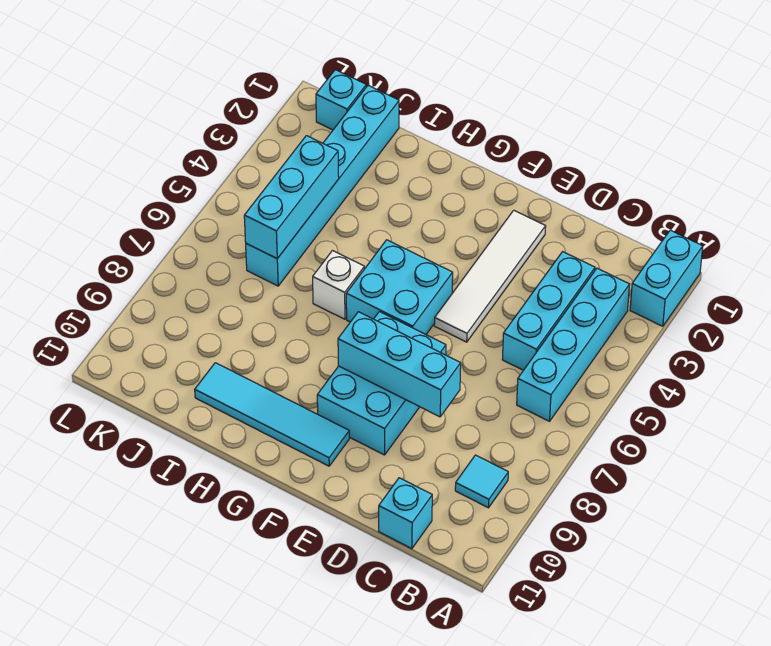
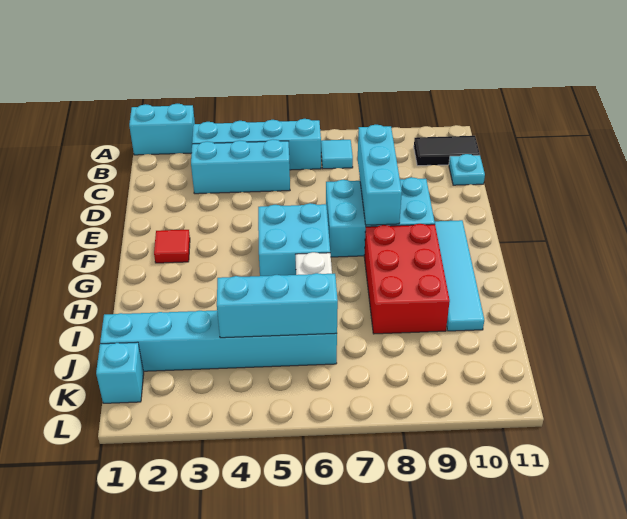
cyan tile B9 level 1 -> cyan tile B7 level 1
none -> black tile B10:B11 level 1
cyan brick C11 level 1 -> cyan plate C11 level 1
white tile E2:E5 level 1 -> none
none -> red tile F2 level 1
none -> red brick G8:I9 level 1

